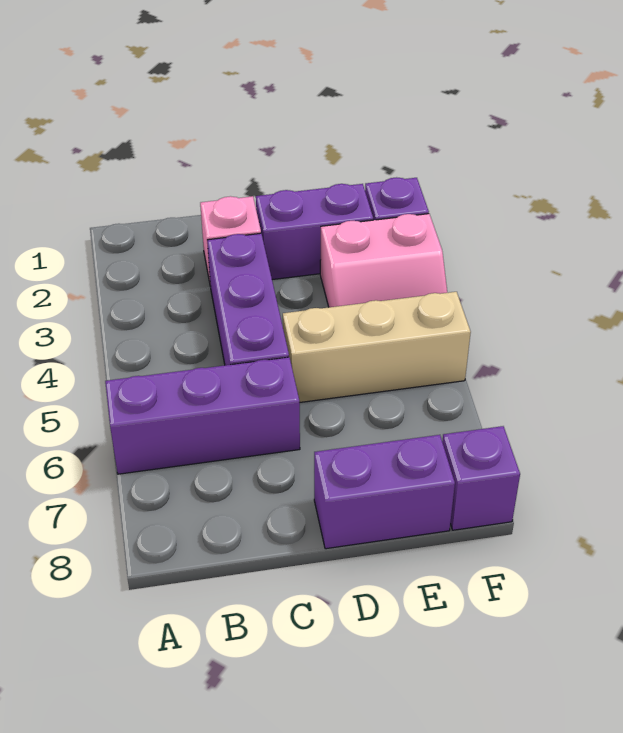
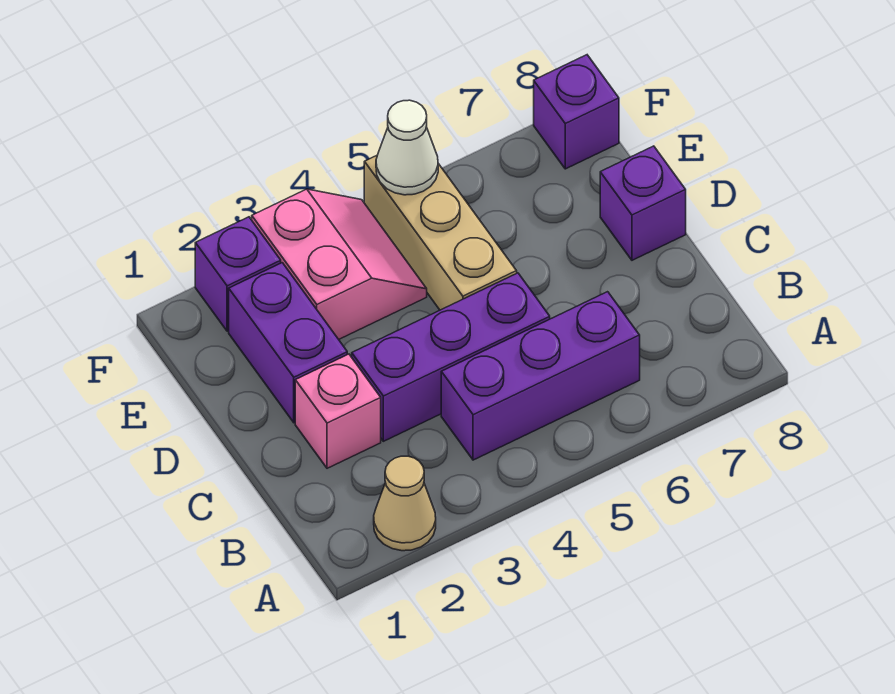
none -> tan cone A2 level 1
purple brick A6:C6 level 1 -> purple brick B4:B6 level 1
purple brick D8:E8 level 1 -> purple brick D8 level 1
none -> white cone F5 level 2

